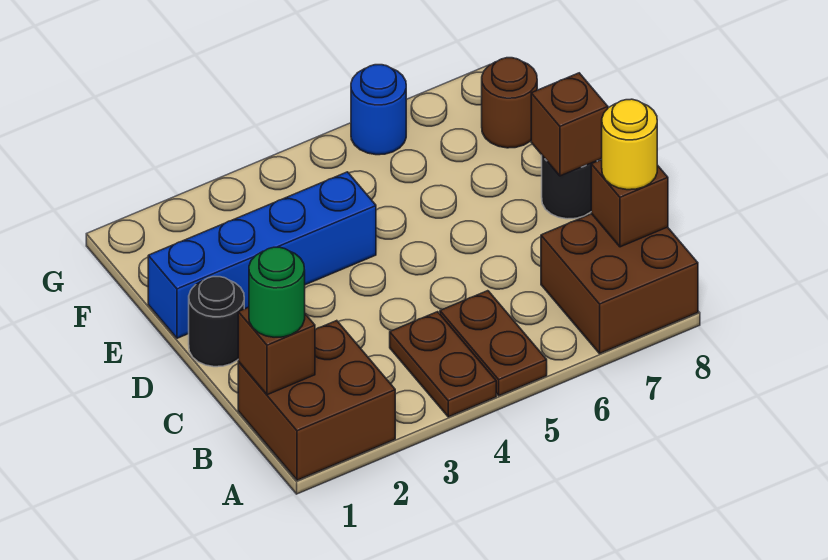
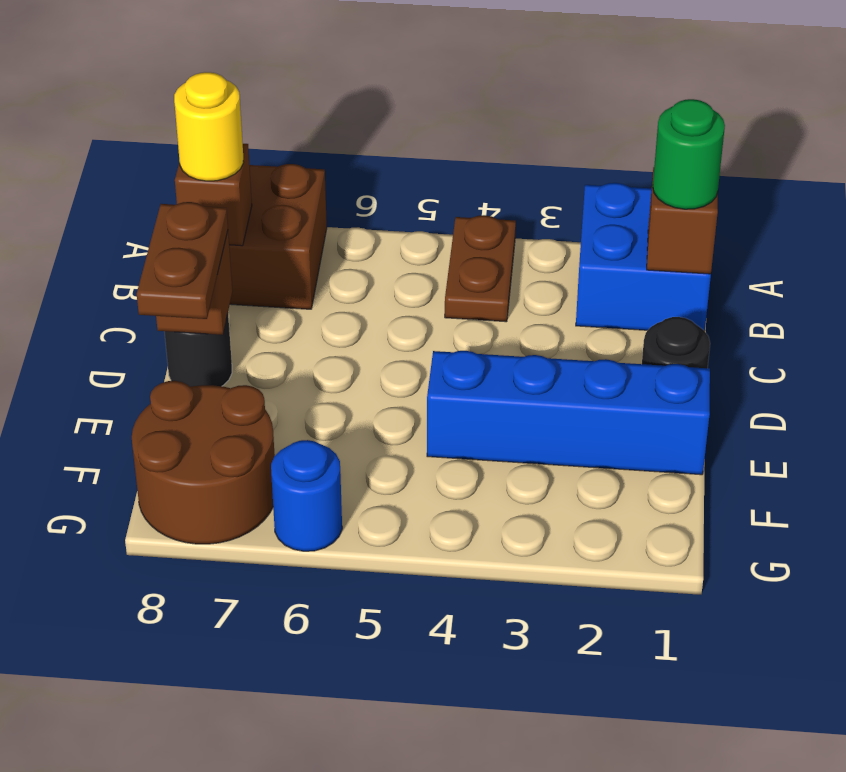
brown brick A1:B2 level 1 -> blue brick A1:B2 level 1
brown plate A5:B5 level 1 -> brown plate D8:E8 level 3
brown round brick F8 level 1 -> brown round brick F7:G8 level 1

